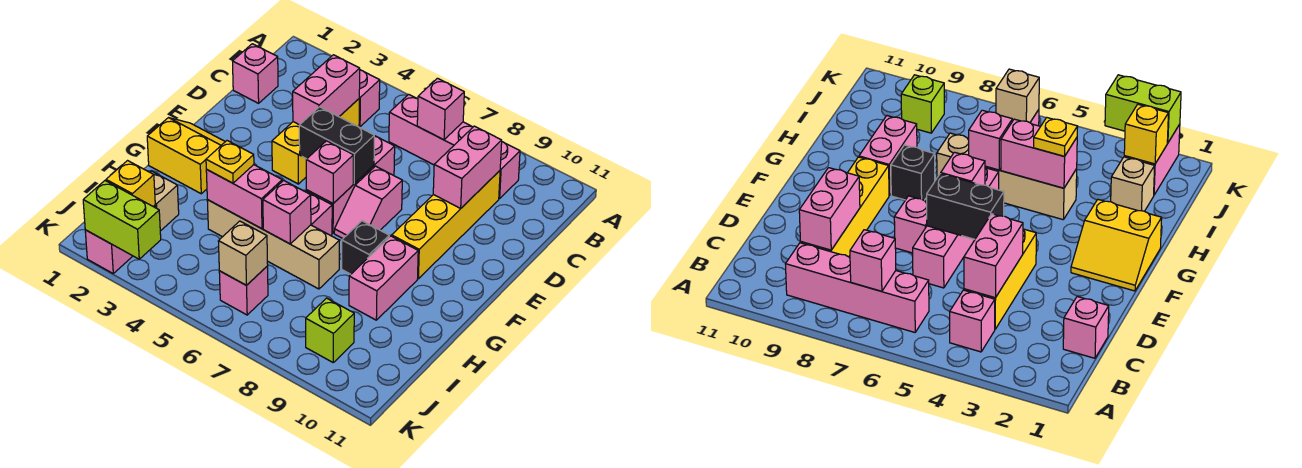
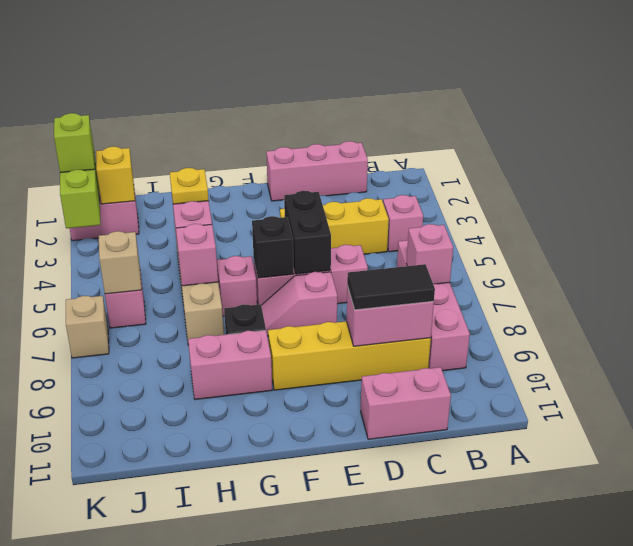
pink brick C1 level 1 -> pink brick C1:E1 level 1
pink brick C4:D4 level 2 -> pink brick C11:D11 level 1
none -> black tile C9:D9 level 3
yellow slope F1:G2 level 1 top G -> none
pink brick F6 level 2 -> black brick F6 level 2
tan brick I2 level 1 -> tan brick K7 level 1
lime brick J9 level 1 -> lime brick K2 level 3

